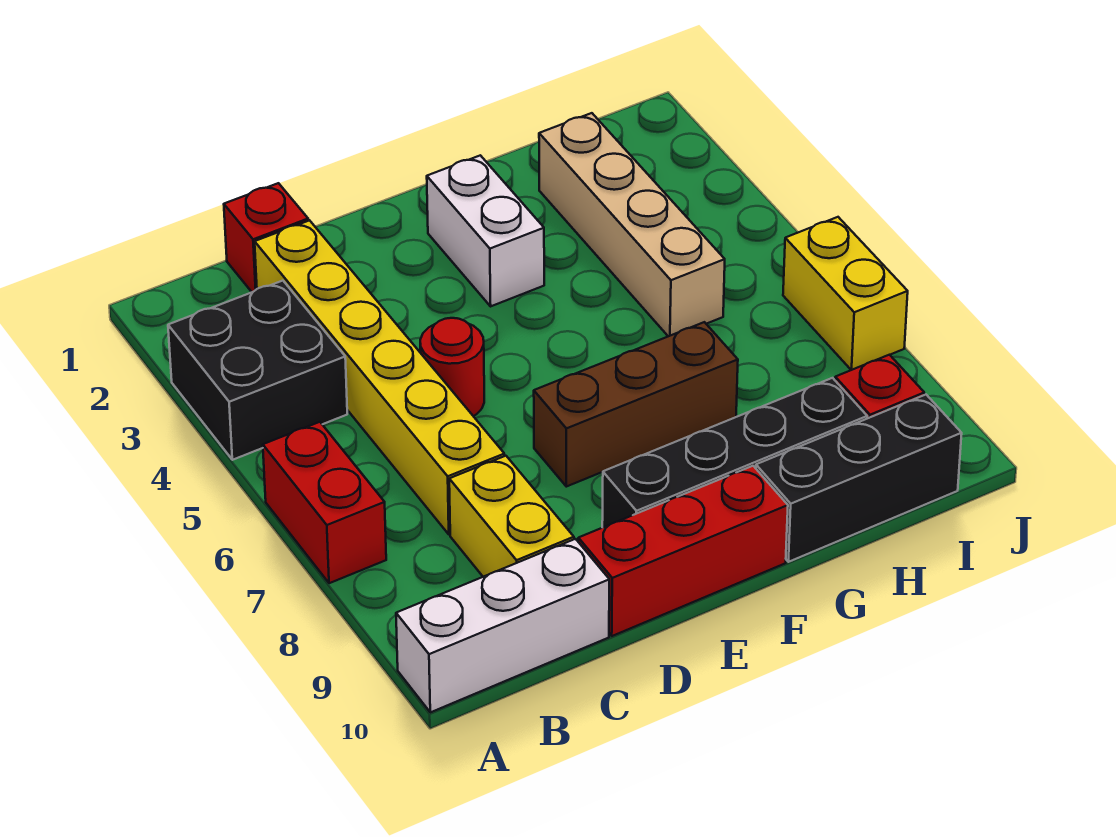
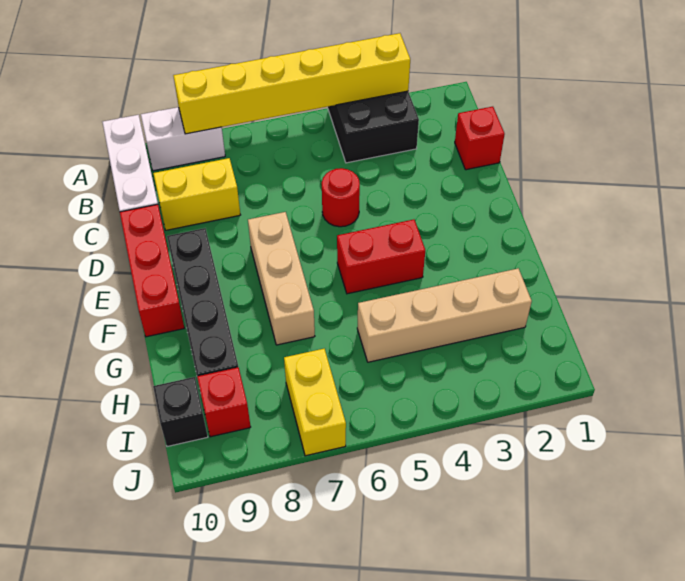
red brick A6:A7 level 1 -> red brick F4:F5 level 1
yellow brick C2:C7 level 1 -> yellow brick A3:A8 level 2
brown brick E7:G7 level 1 -> tan brick E7:G7 level 1
white brick F2:F3 level 1 -> white brick A8:A9 level 1
black brick G10:I10 level 1 -> black brick I10 level 1
yellow brick J6:J7 level 1 -> yellow brick I7:J7 level 1

